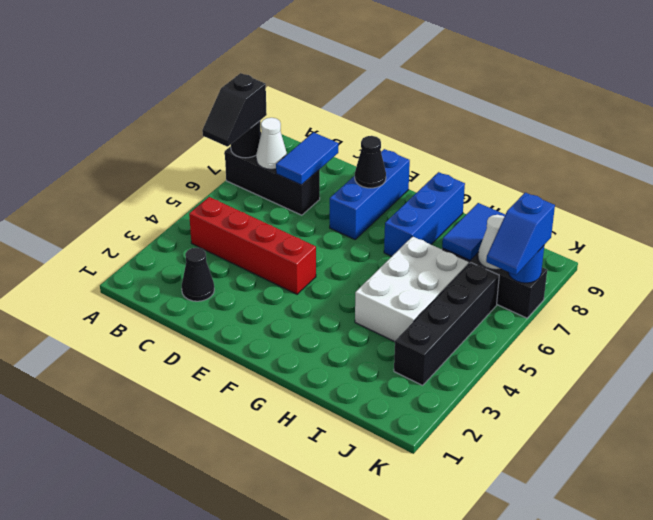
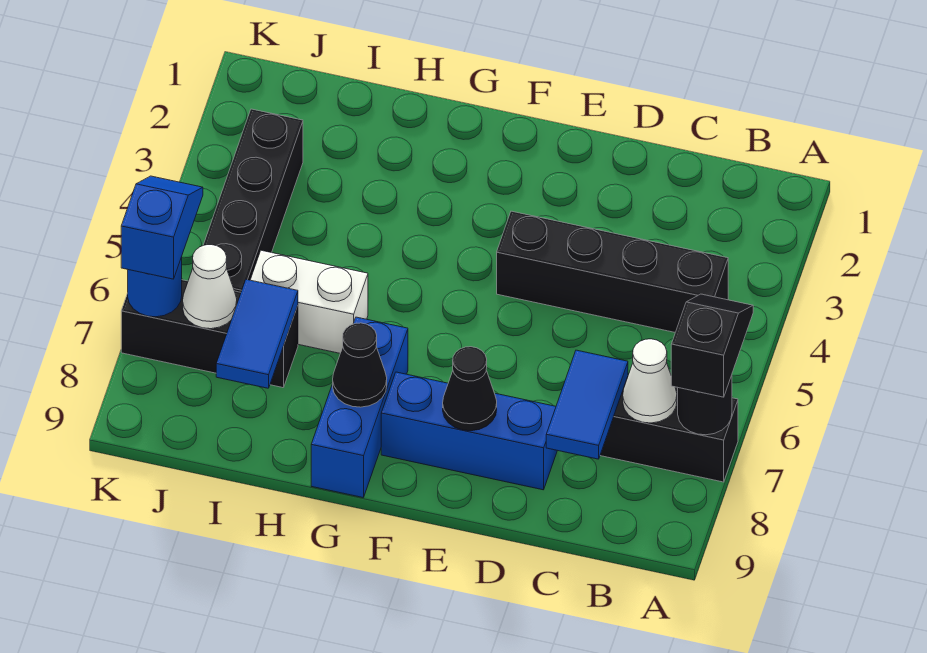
red brick B4:E4 level 1 -> black brick B4:E4 level 1
black cone C2 level 1 -> black cone G8 level 2
blue brick E7:E9 level 1 -> blue brick D8:F8 level 1
white brick H4:I6 level 1 -> white brick H6:I6 level 1

